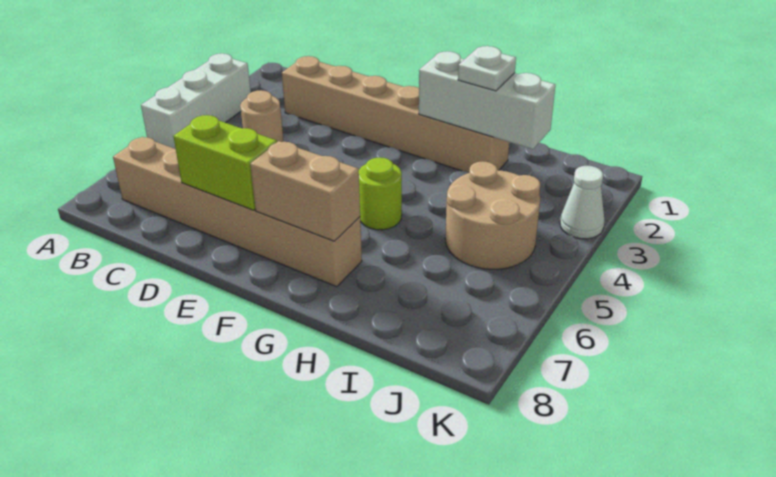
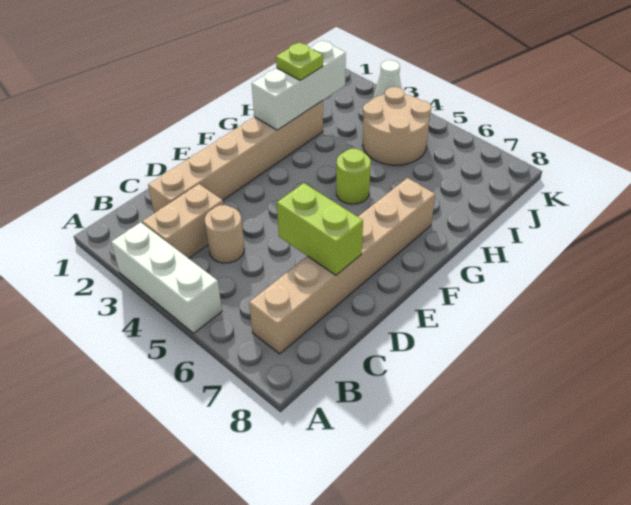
lime brick D7:E7 level 2 -> lime brick D6:D7 level 2
tan brick F7:G7 level 2 -> tan brick B3:C3 level 1
white plate H2 level 3 -> lime plate H2 level 3

